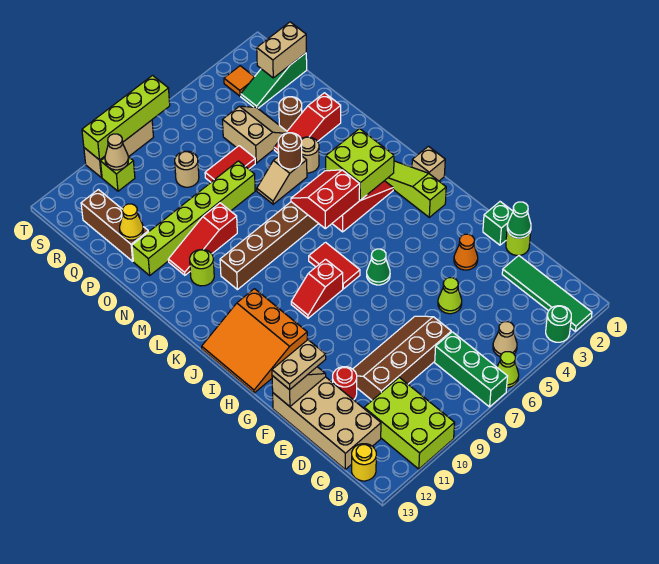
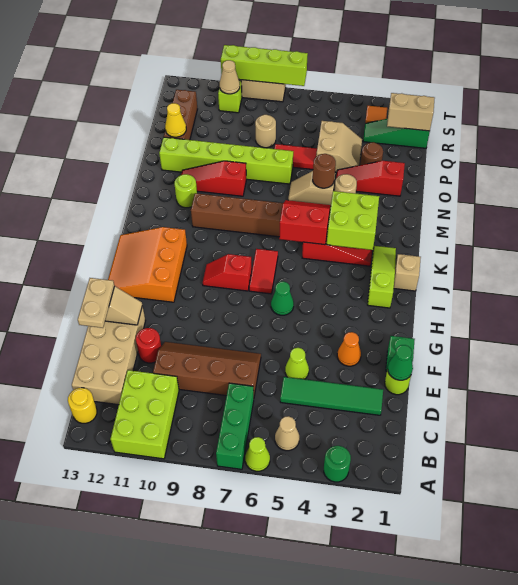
green tile A2:D2 level 1 -> green tile D2:D5 level 1
tan plate F12:F13 level 3 -> tan plate E13:F13 level 3

